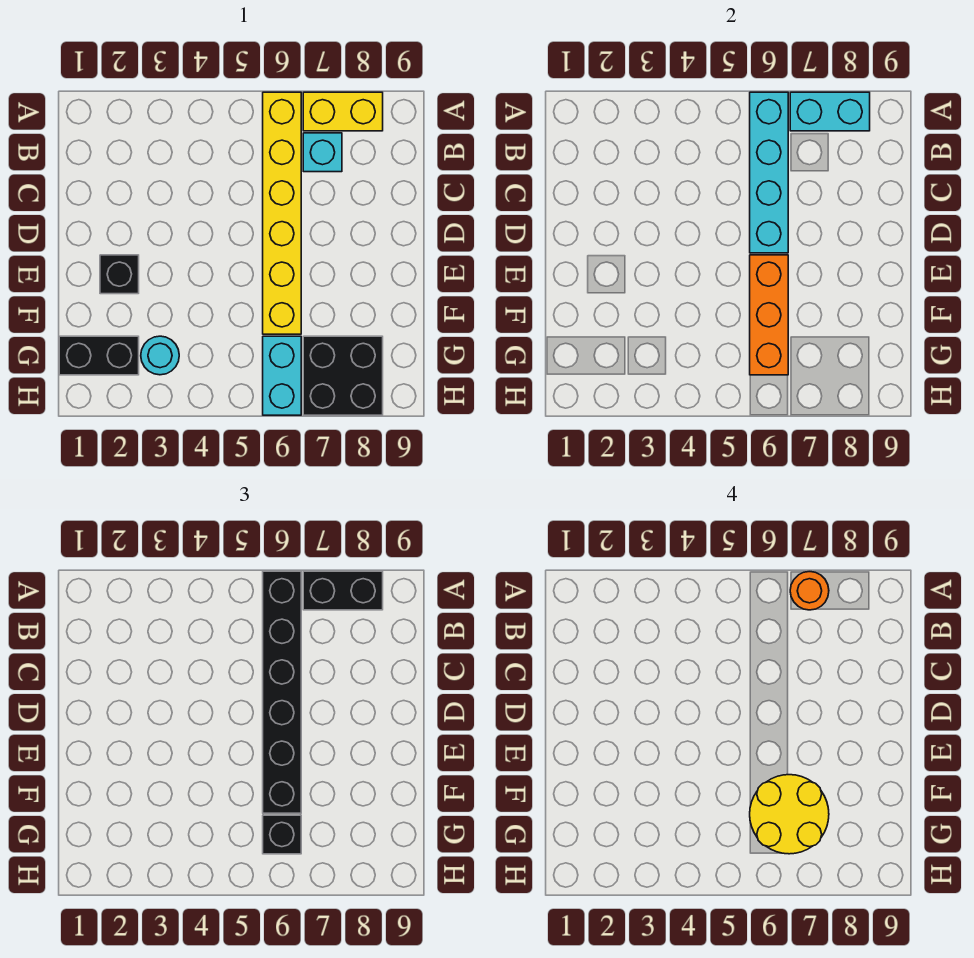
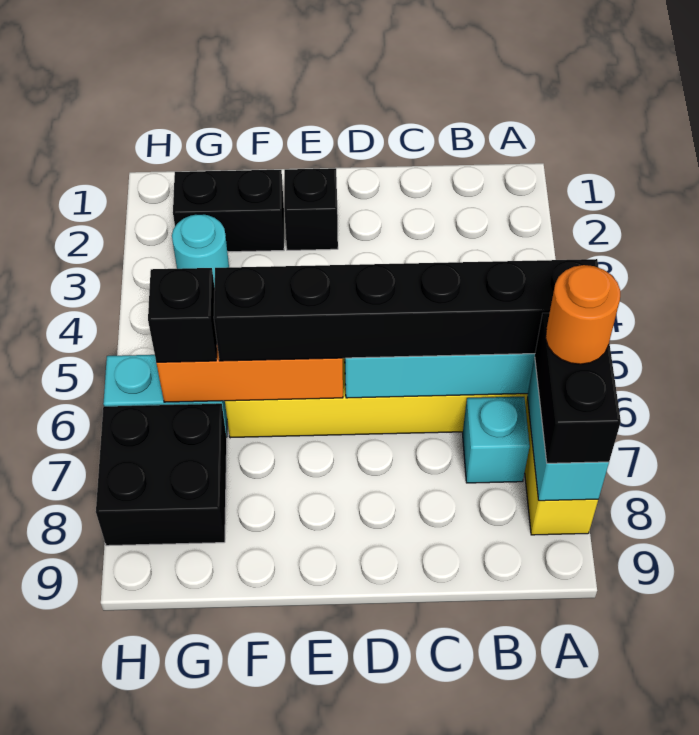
yellow round brick F6:G7 level 4 -> none
black brick G1:G2 level 1 -> black brick F2:G2 level 1

